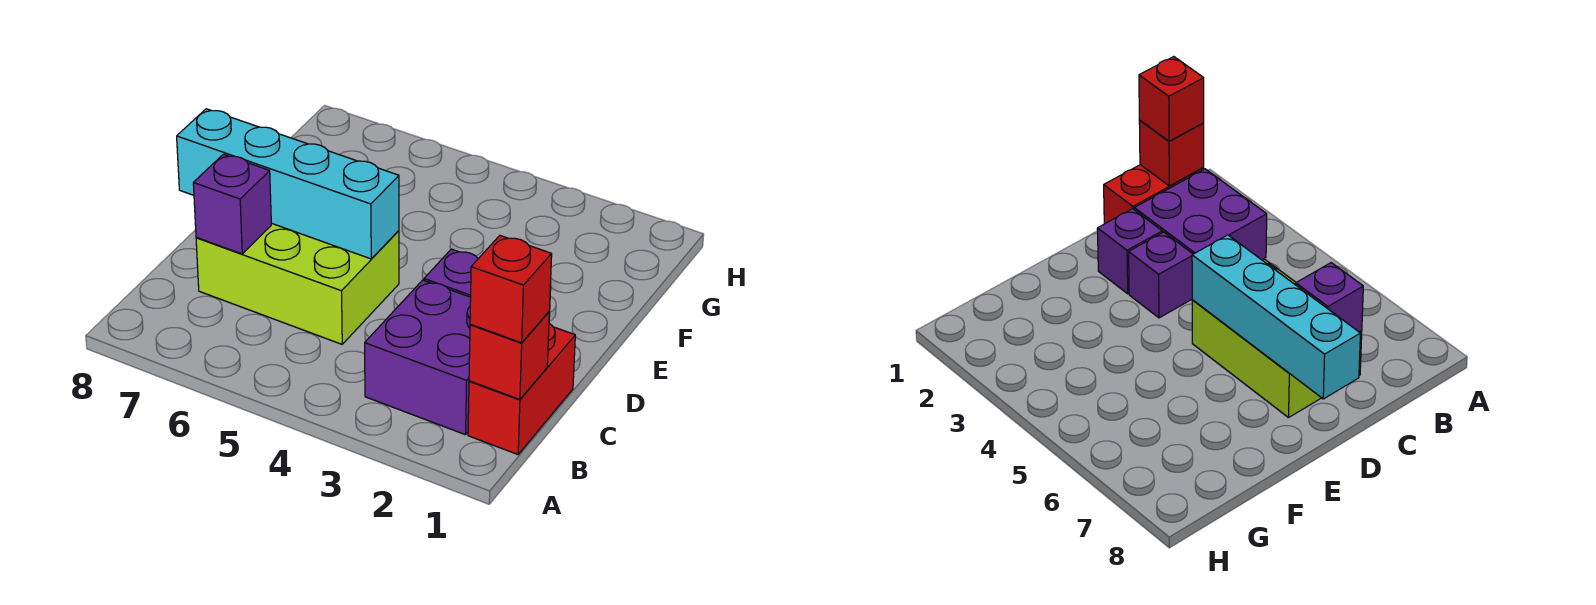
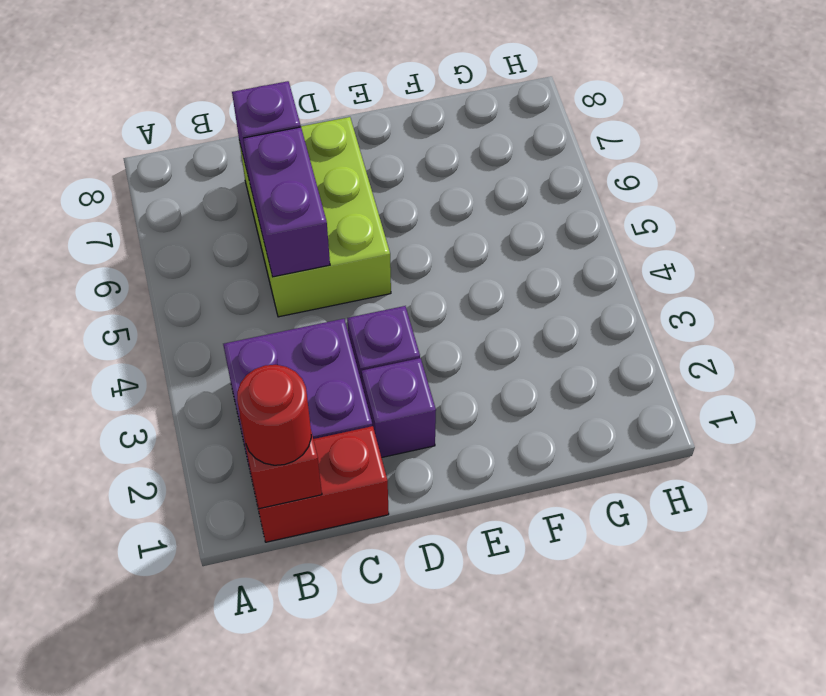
red brick B1 level 3 -> red round brick B1 level 3
none -> purple brick C5:C6 level 2
cyan brick D5:D8 level 2 -> none

